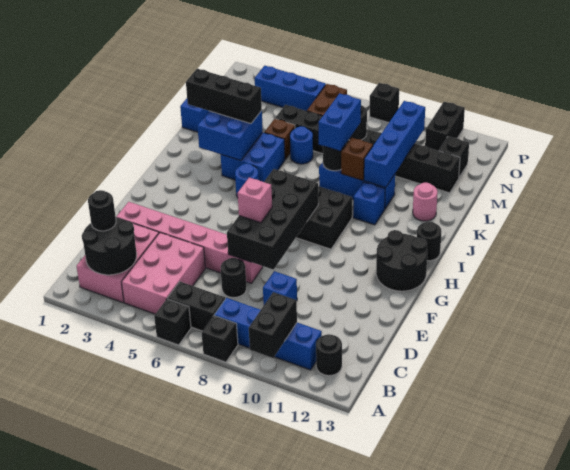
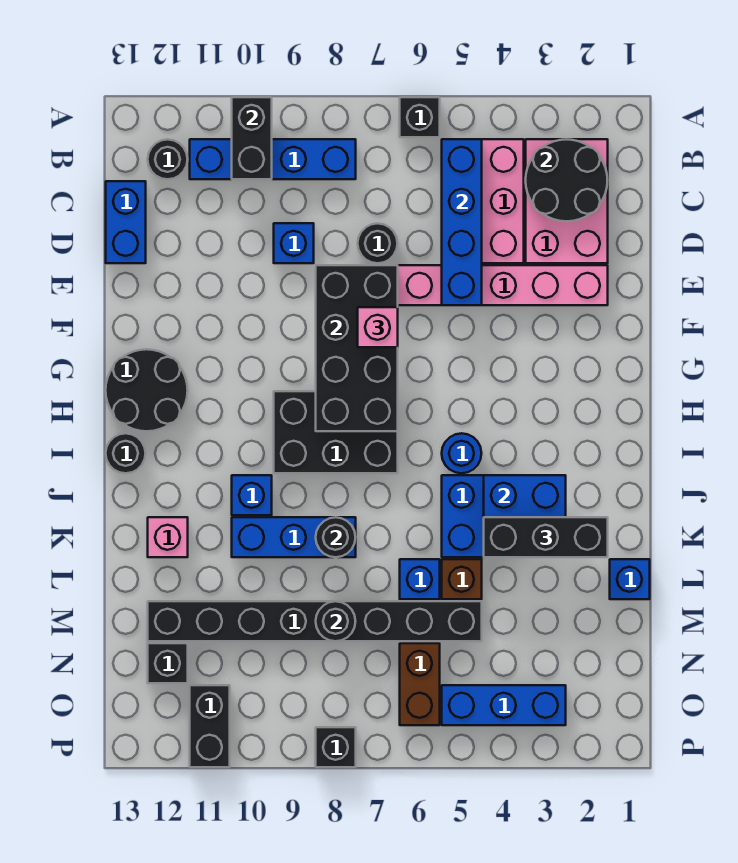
black brick A8 level 1 -> none
black brick B6:B7 level 1 -> none
black round brick C2 level 3 -> none
blue brick K8:L8 level 3 -> blue brick C13:D13 level 1
brown brick K9 level 2 -> none
blue brick K10:N10 level 2 -> blue brick B5:E5 level 2
pink round brick K12 level 1 -> pink brick K12 level 1
blue round brick L6 level 1 -> blue brick L6 level 1

